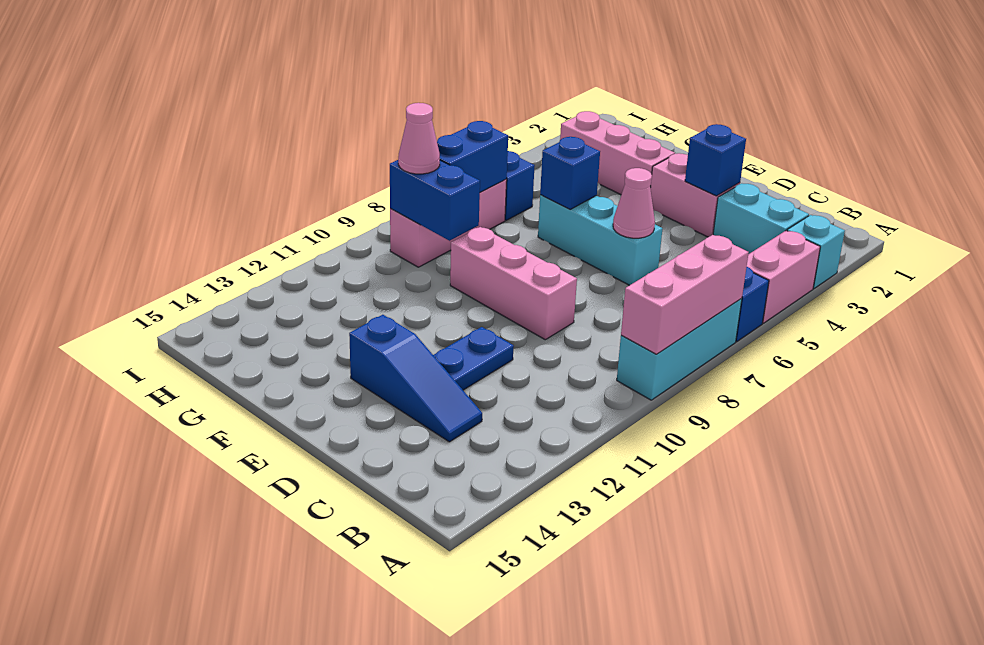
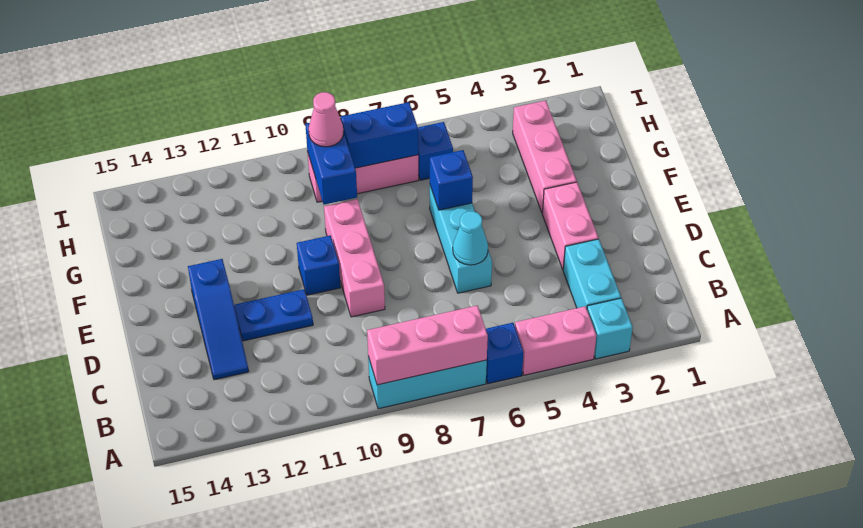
blue brick D3 level 2 -> blue brick E10 level 1
pink cone D6 level 2 -> cyan cone D6 level 2

